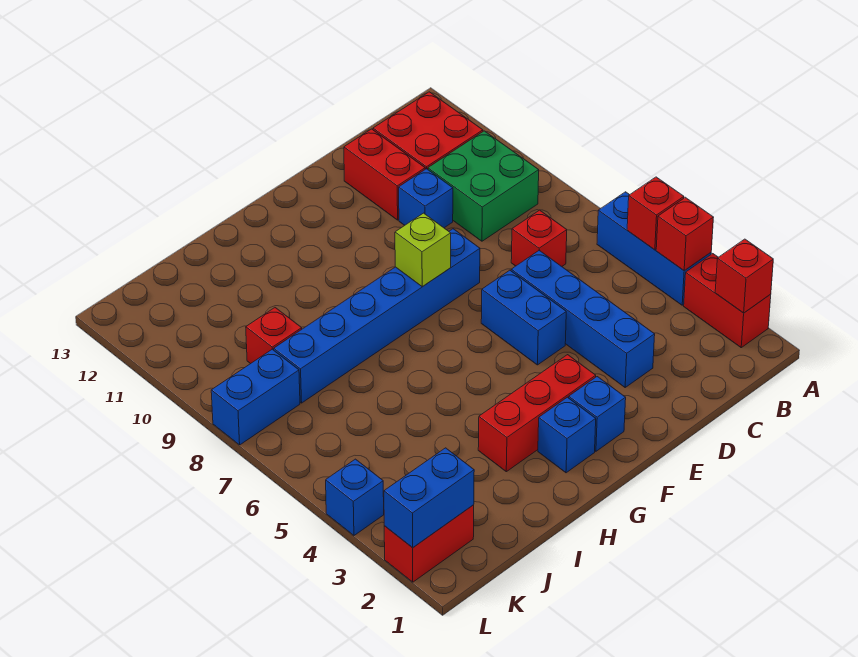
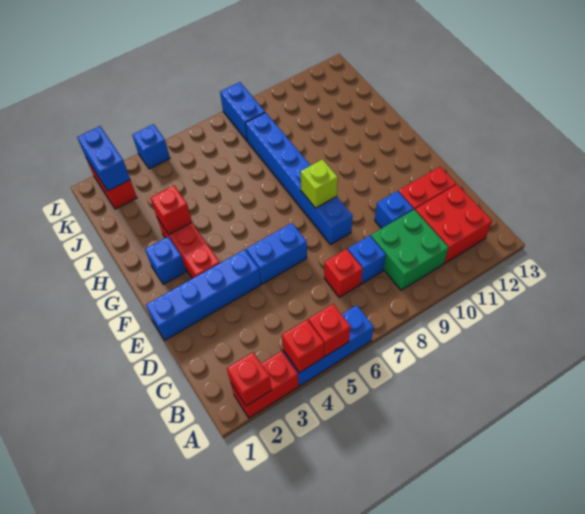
blue brick D3:D6 level 1 -> blue brick E1:E4 level 1
blue brick F2 level 1 -> blue brick C8 level 1
red brick J9 level 1 -> red brick H3 level 2

